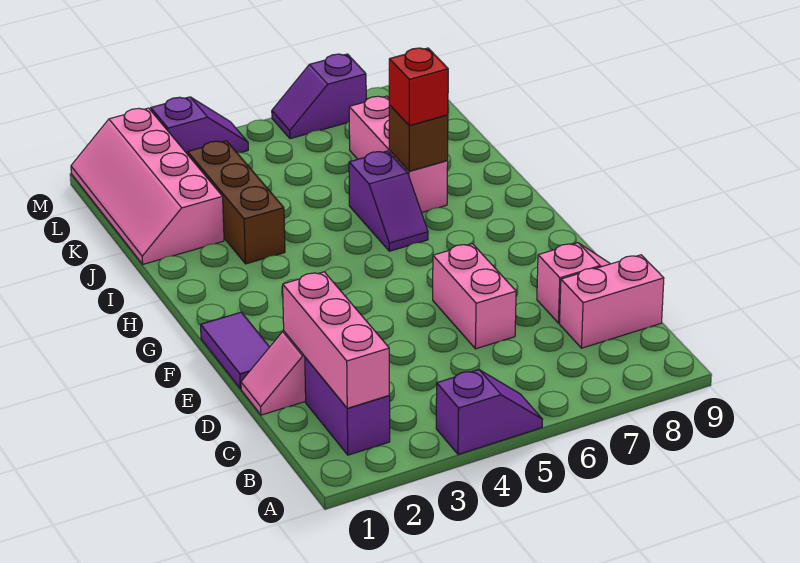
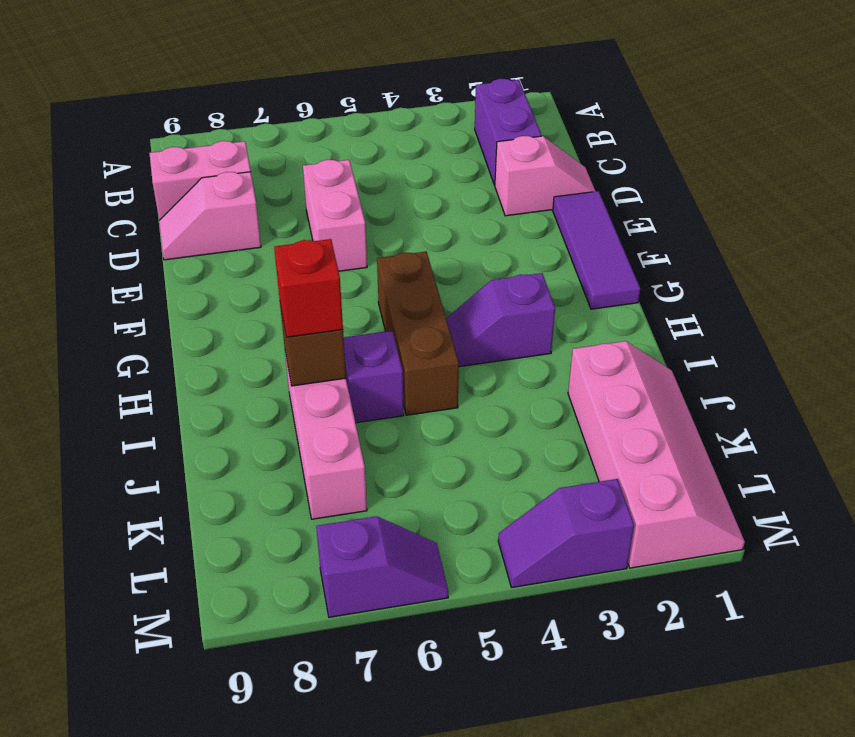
purple slope A4:A5 level 1 top 4 -> purple slope H3:H4 level 1 top 3
pink brick B2:D2 level 2 -> none
purple tile E1:F1 level 1 -> purple tile E1:G1 level 1
brown brick I3:K3 level 1 -> brown brick G5:I5 level 1

